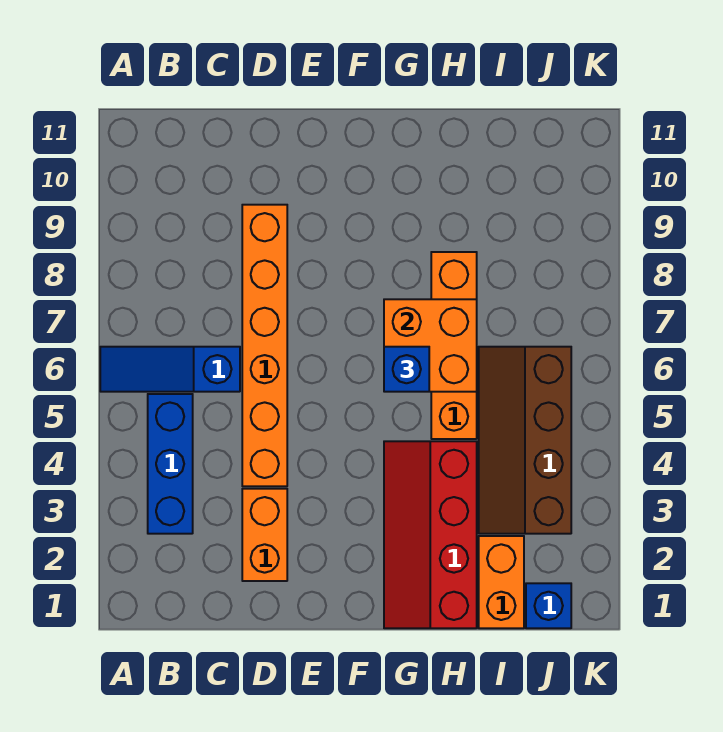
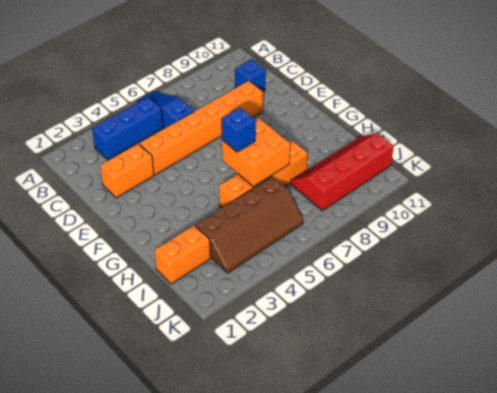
red slope G1:H4 level 1 top H -> red slope I8:J11 level 1 top J
brown slope I3:J6 level 1 top J -> brown slope I3:J6 level 1 top I
blue brick J1 level 1 -> blue brick C10 level 1

